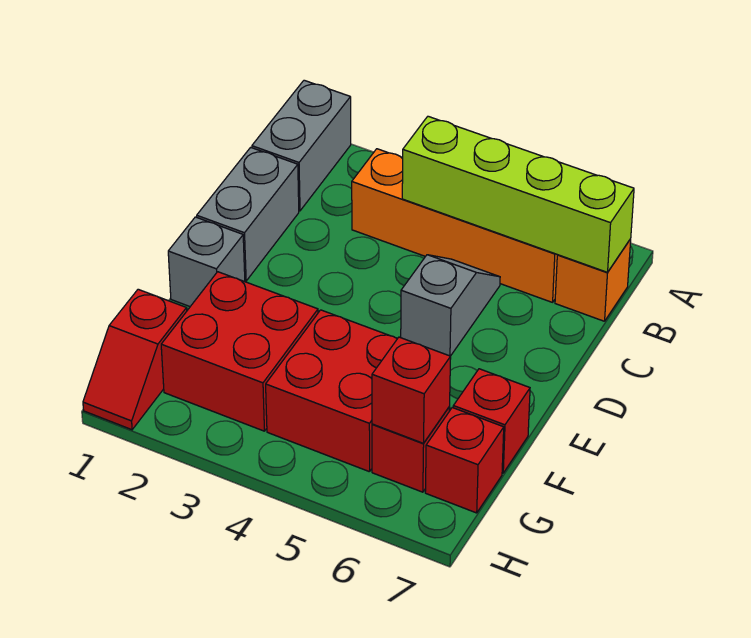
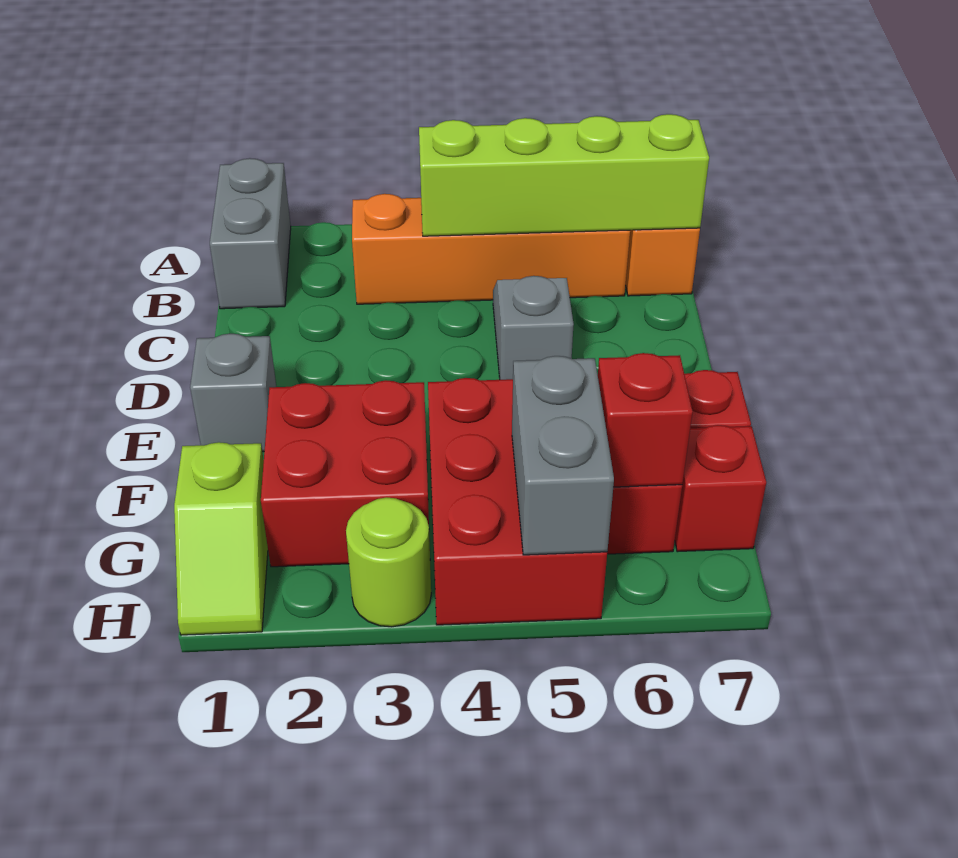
grey brick C1:D1 level 1 -> grey brick G5:H5 level 2
red brick F4:G5 level 1 -> red brick F4:H5 level 1
red slope G1:H1 level 1 top G -> lime slope G1:H1 level 1 top G
none -> lime round brick H3 level 1

